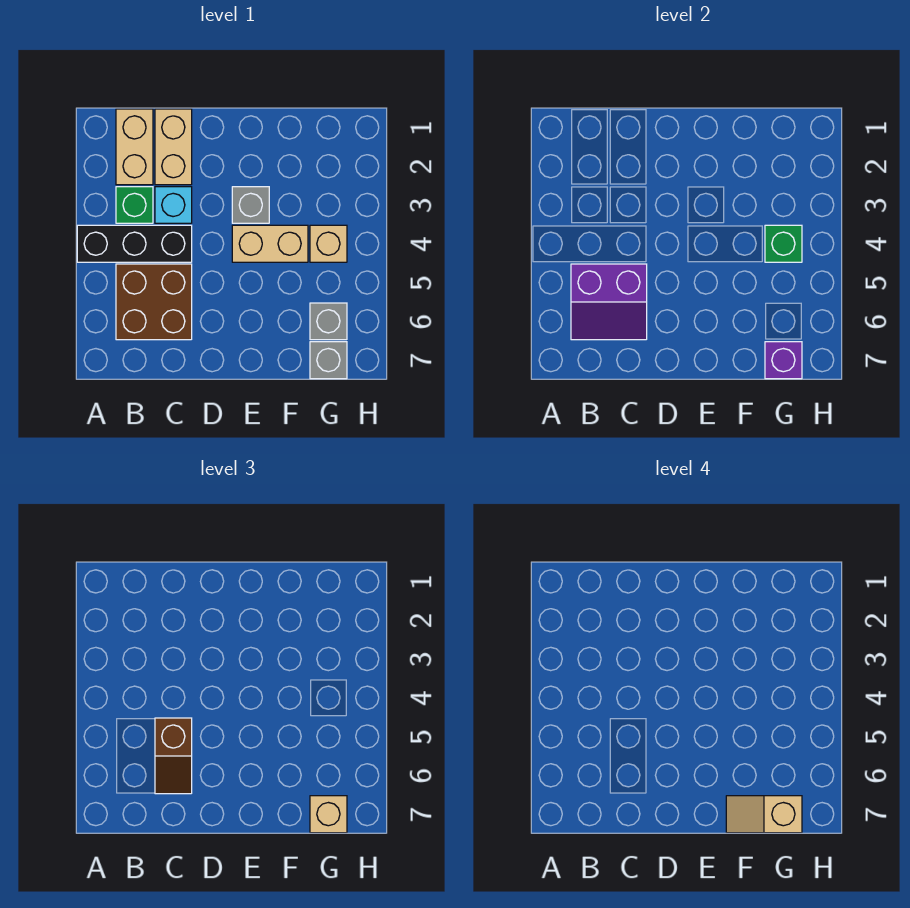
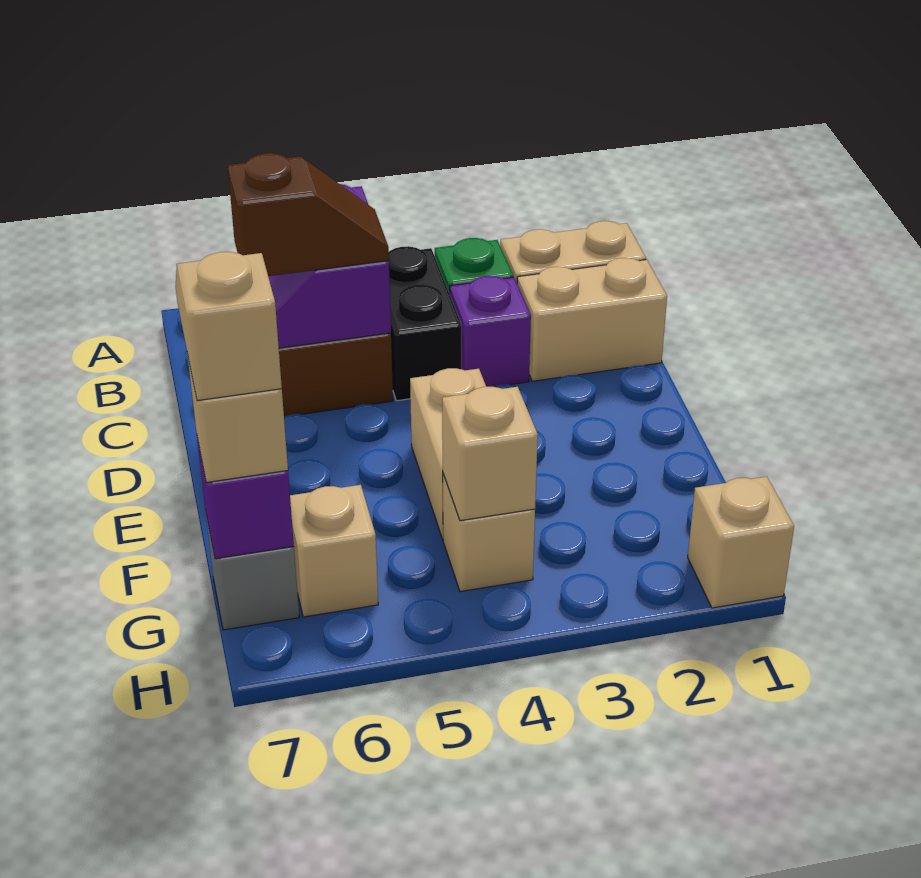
black brick A4:C4 level 1 -> black brick B4:C4 level 1
cyan brick C3 level 1 -> purple brick C3 level 1
brown slope C5:C6 level 3 top 5 -> brown slope C5:C6 level 3 top 6
grey brick E3 level 1 -> none
green brick G4 level 2 -> tan brick G4 level 2
grey brick G6 level 1 -> tan brick G6 level 1
none -> tan brick H1 level 1

